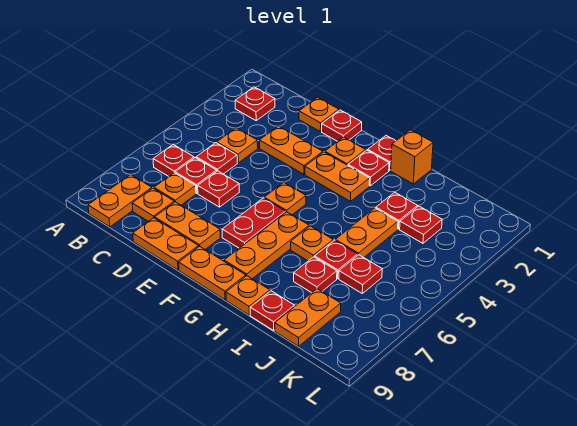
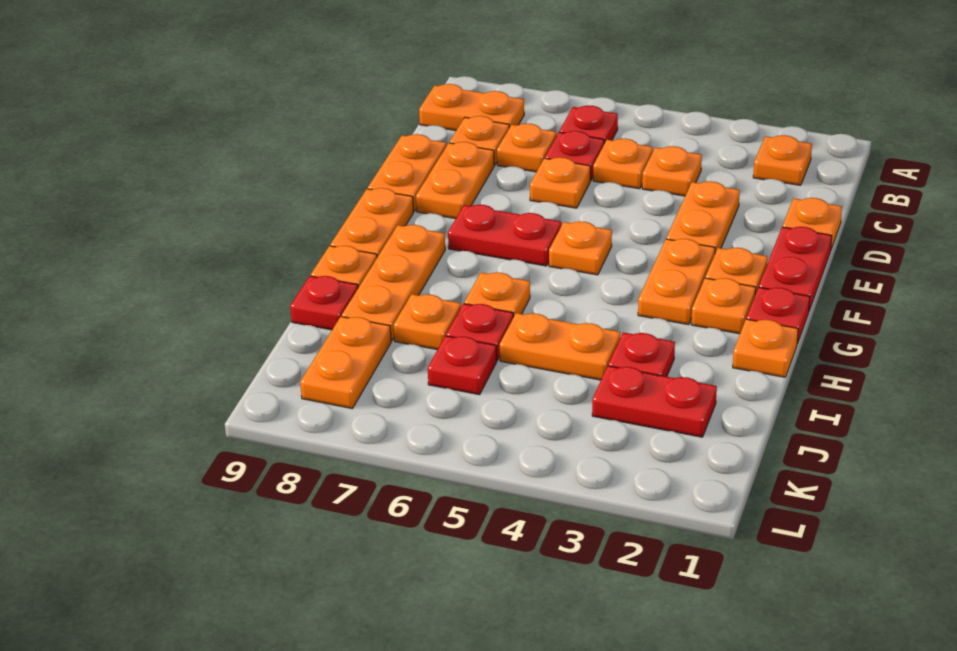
red plate B2 level 1 -> orange plate B2 level 1
red plate C5 level 1 -> orange plate C5 level 1
red plate D6 level 1 -> orange plate D6 level 1
red plate E1 level 1 -> red plate E1:F1 level 1
red plate G2 level 1 -> orange plate G2 level 1
orange plate G6:G8 level 1 -> orange plate G8:I8 level 1
orange brick H1 level 1 -> orange plate H1 level 1
red plate I7 level 1 -> orange plate I7 level 1
red plate J3 level 1 -> red plate J2:J3 level 1
orange plate J8:J9 level 1 -> orange plate J8:K8 level 1

